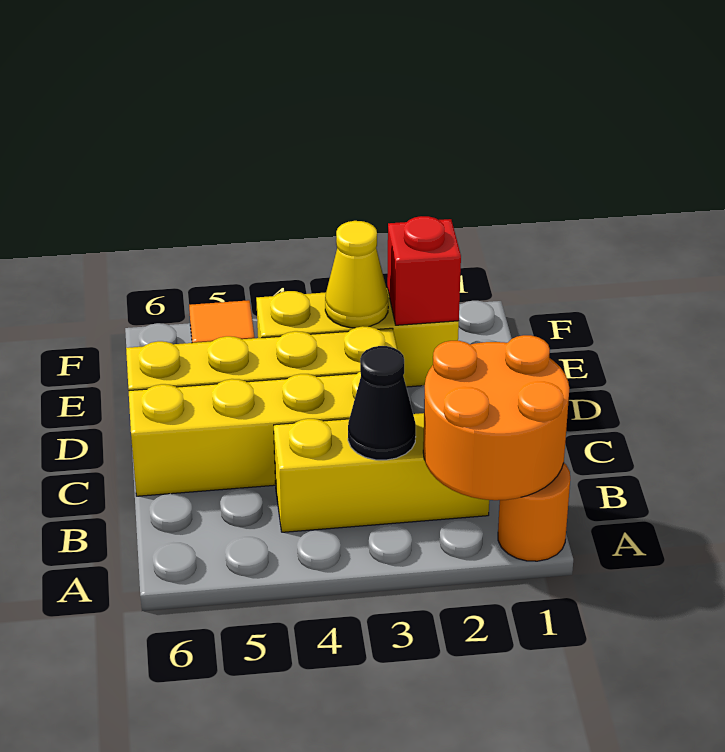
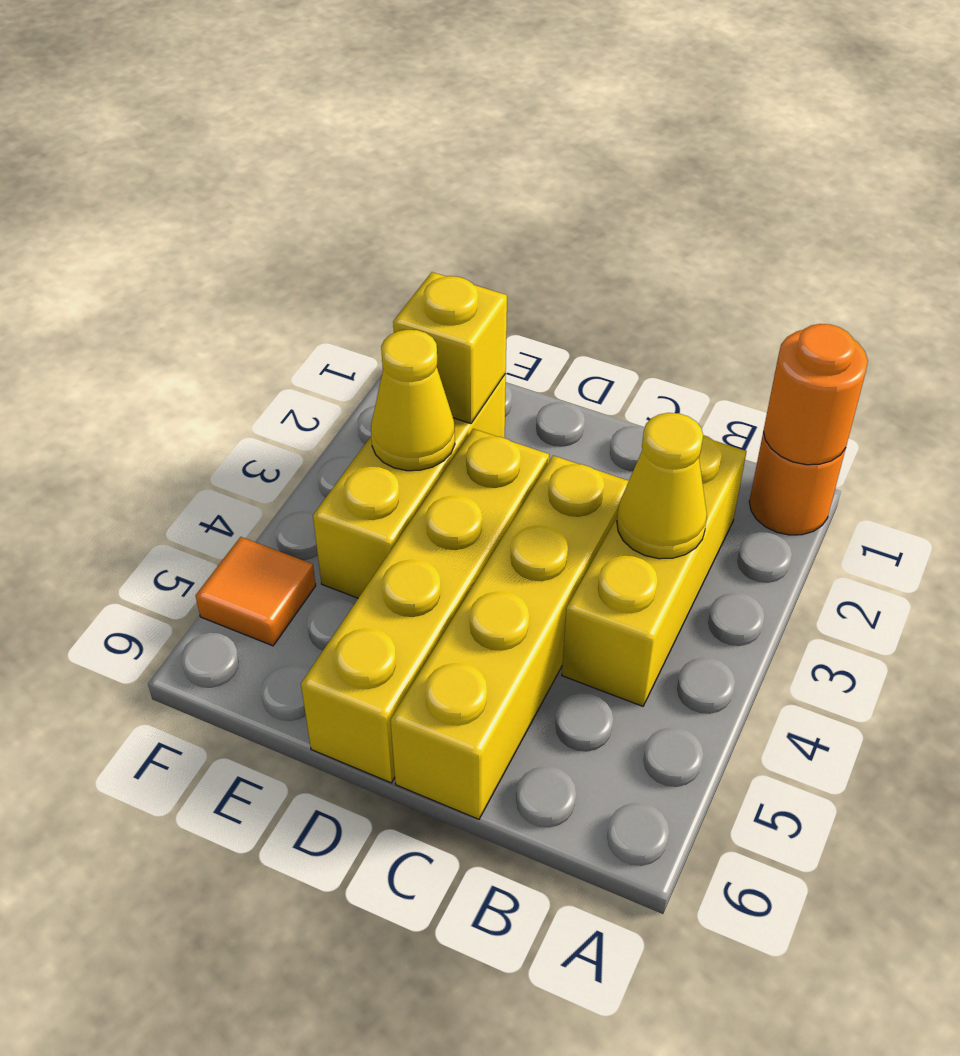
orange round brick A1:B2 level 2 -> orange round brick A1 level 2
black cone B3 level 2 -> yellow cone B3 level 2
red brick E2 level 2 -> yellow brick E2 level 2

